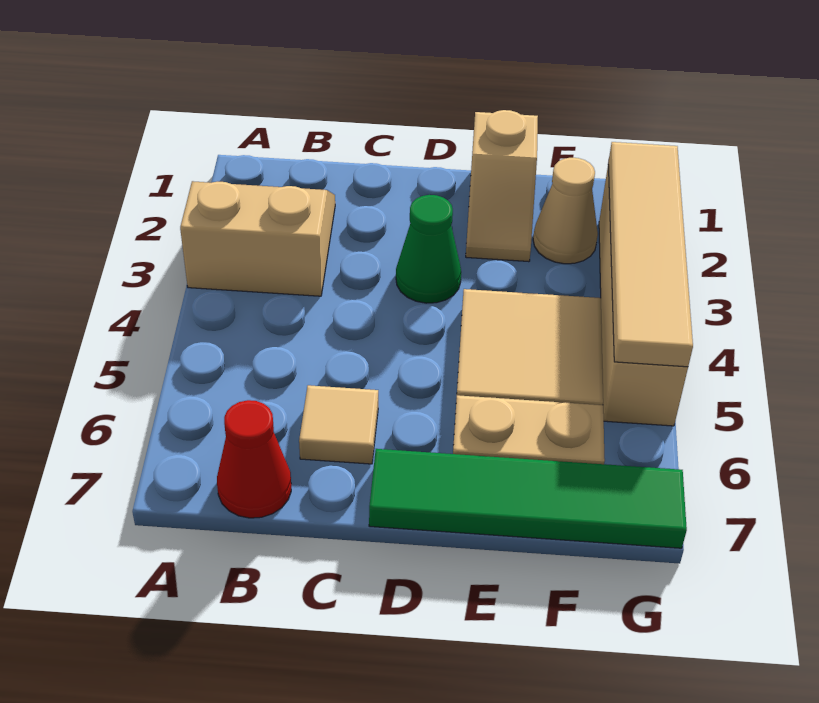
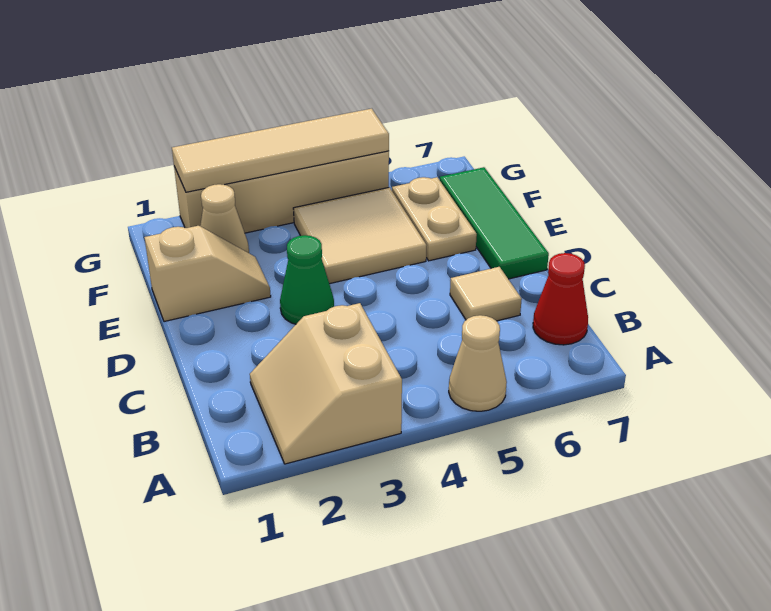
none -> tan cone A5 level 1
green tile D7:G7 level 1 -> green tile D7:F7 level 1

